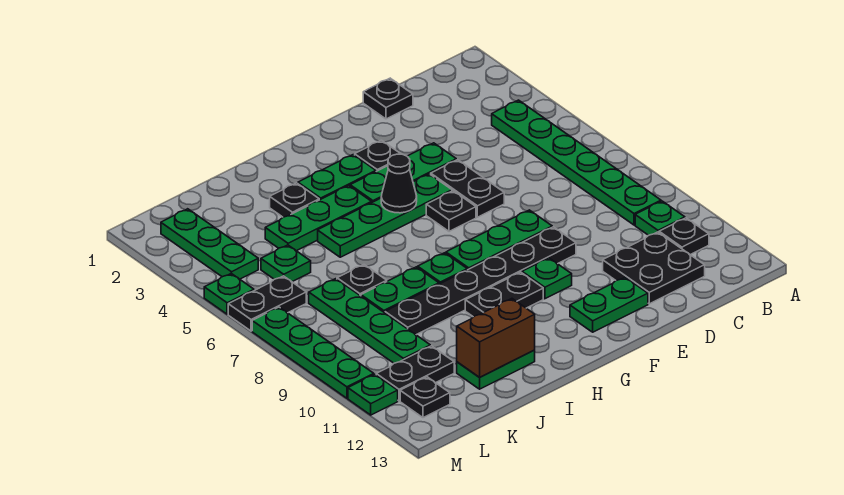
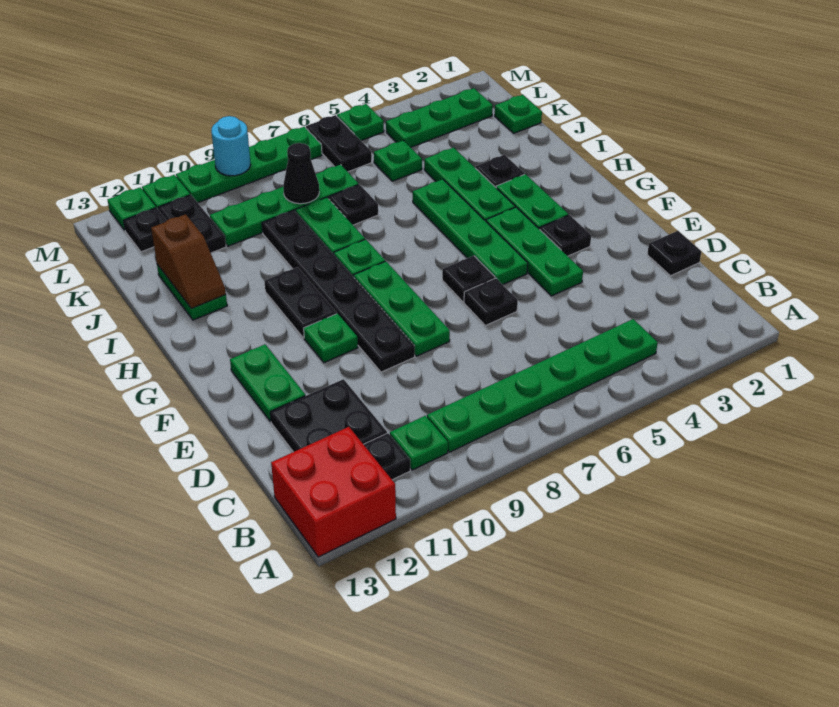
none -> red brick A12:B13 level 1
black plate E5:E6 level 1 -> black plate E6 level 1
black cone G5 level 2 -> black cone K8 level 2
brown brick I12:J12 level 2 -> brown slope I12:J12 level 2 top J
none -> green plate K1 level 1
none -> cyan round brick M9 level 2
none -> green plate M12 level 1

